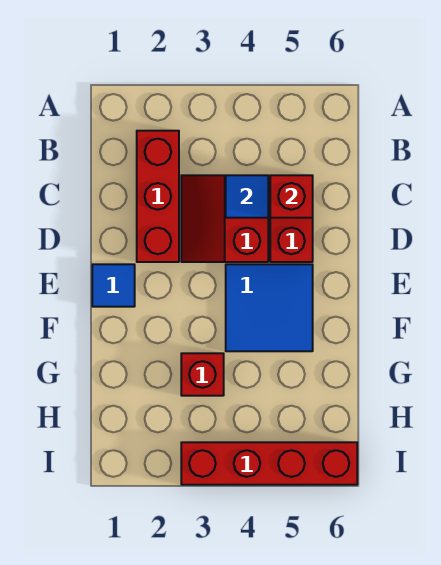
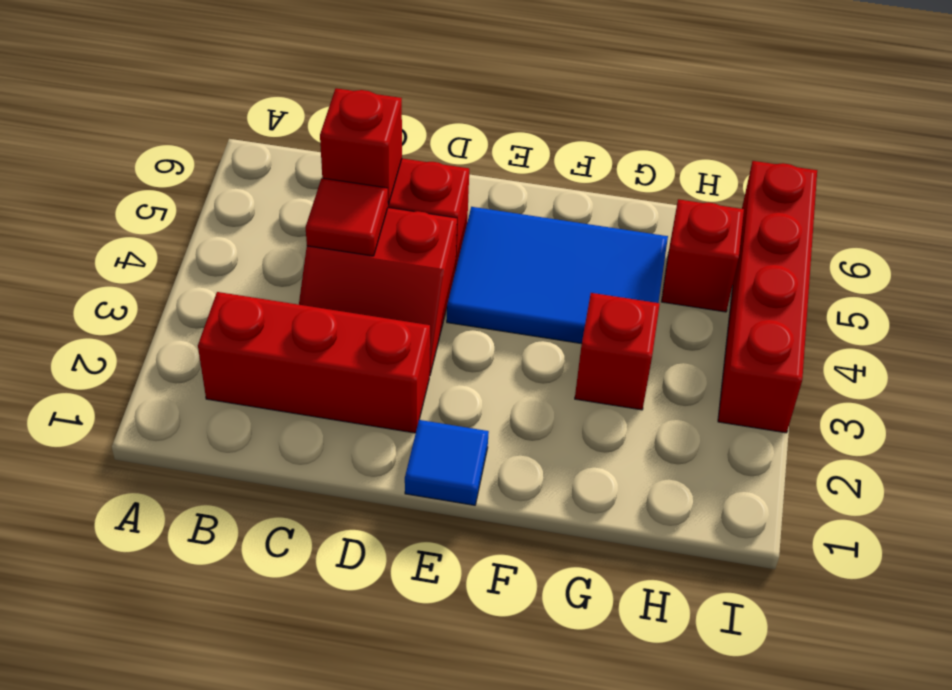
blue tile C4 level 2 -> red tile C4 level 2
blue tile E4:F5 level 1 -> blue tile E4:G5 level 1
none -> red brick H5 level 1

